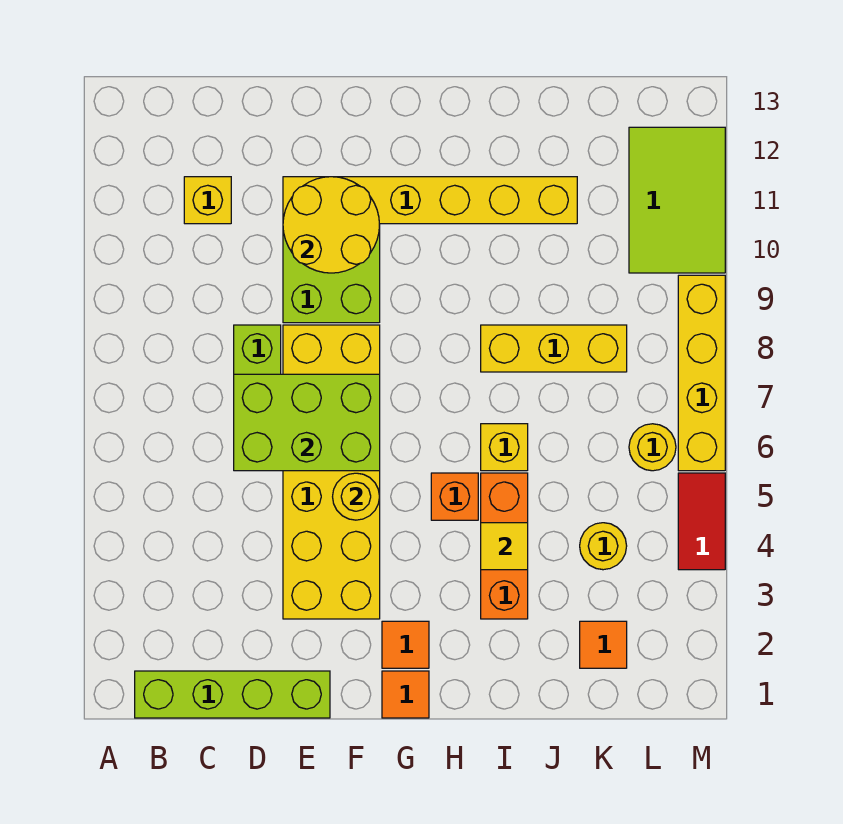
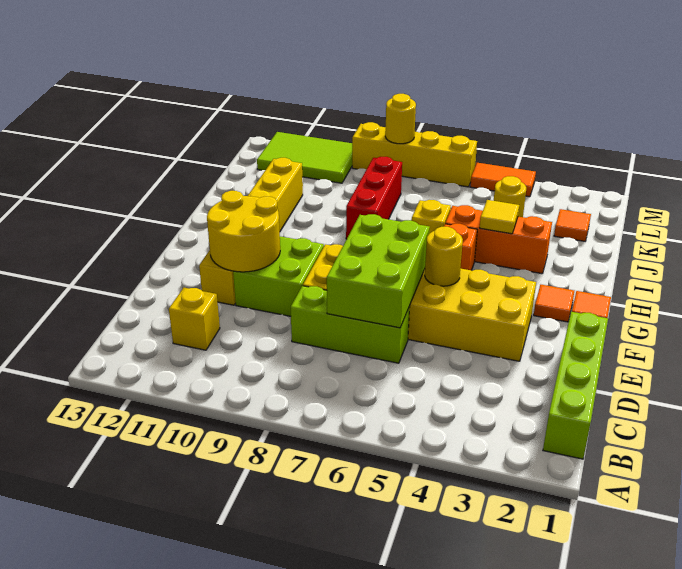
yellow brick I8:K8 level 1 -> red brick I8:K8 level 1
yellow round brick L6 level 1 -> yellow round brick M8 level 2
red tile M4:M5 level 1 -> orange tile M4:M5 level 1

